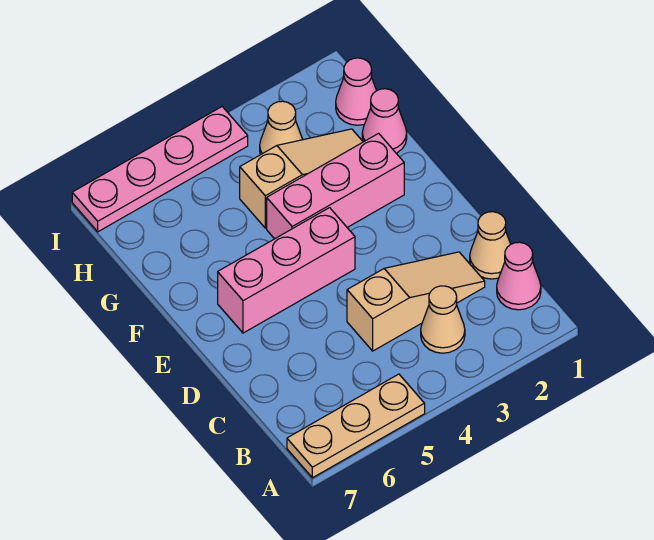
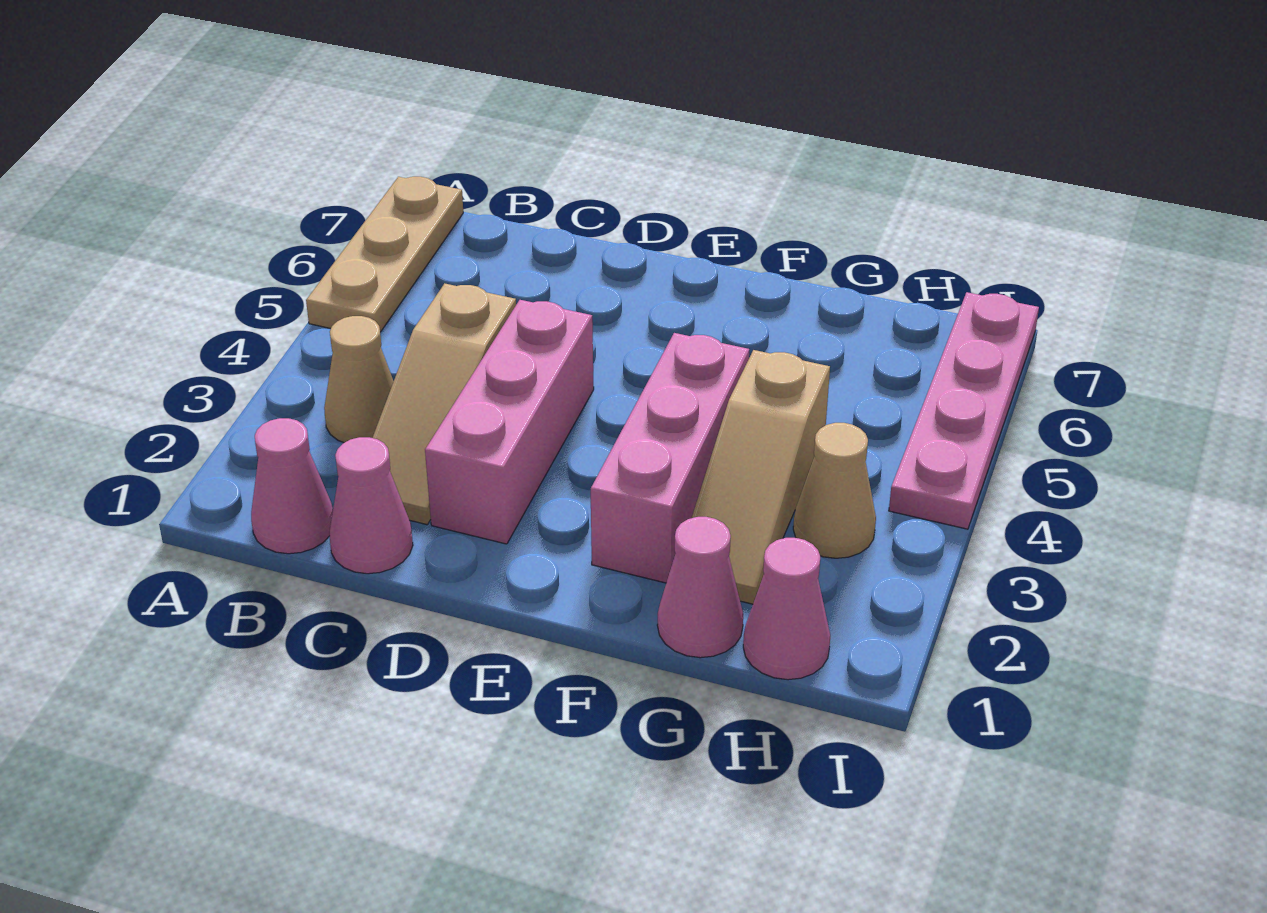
tan cone C1 level 1 -> pink cone C1 level 1
pink brick E4:E6 level 1 -> pink brick D2:D4 level 1

